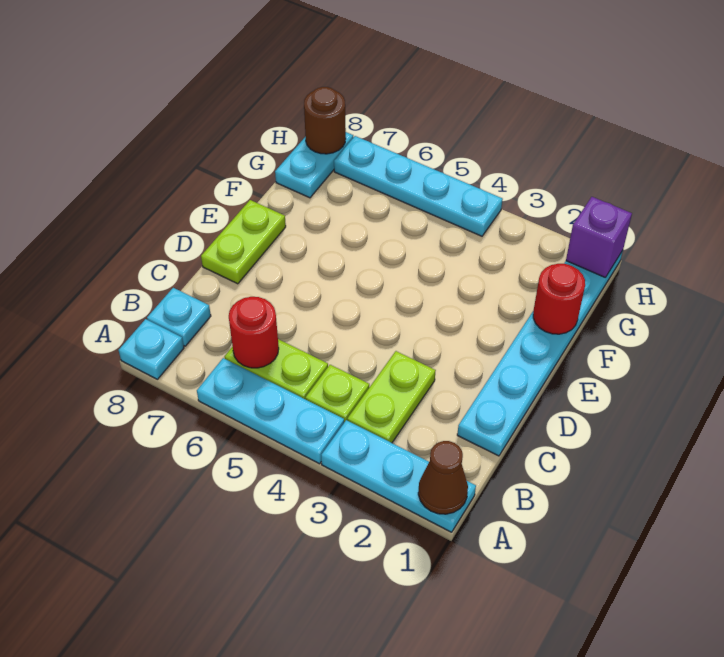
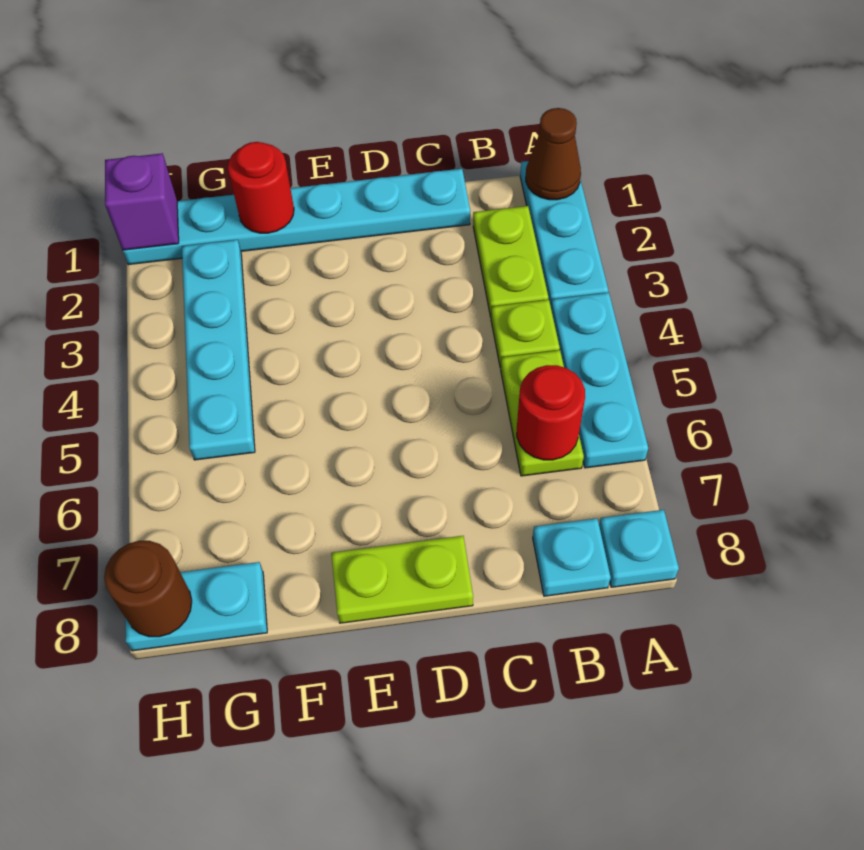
lime plate B3:C3 level 1 -> lime plate B2:B3 level 1
cyan plate H4:H7 level 1 -> cyan plate G2:G5 level 1

